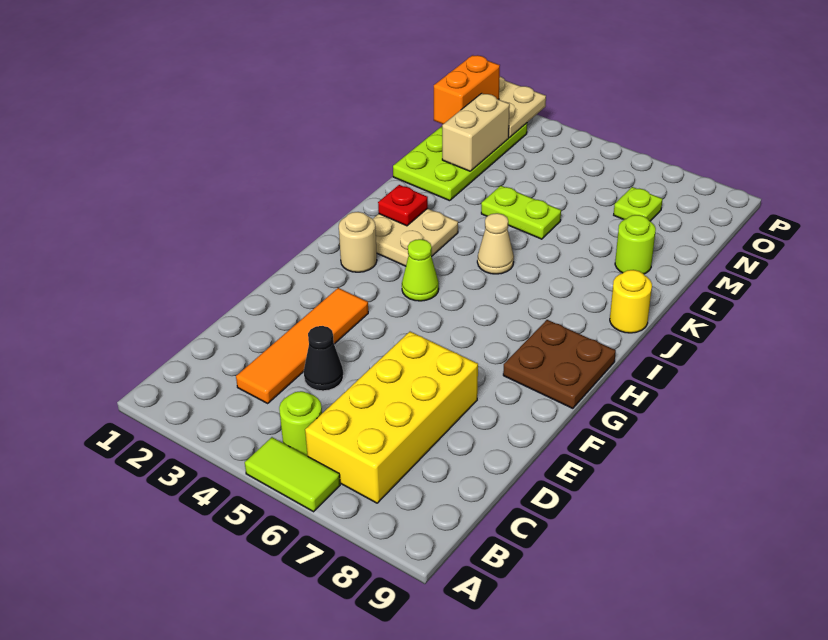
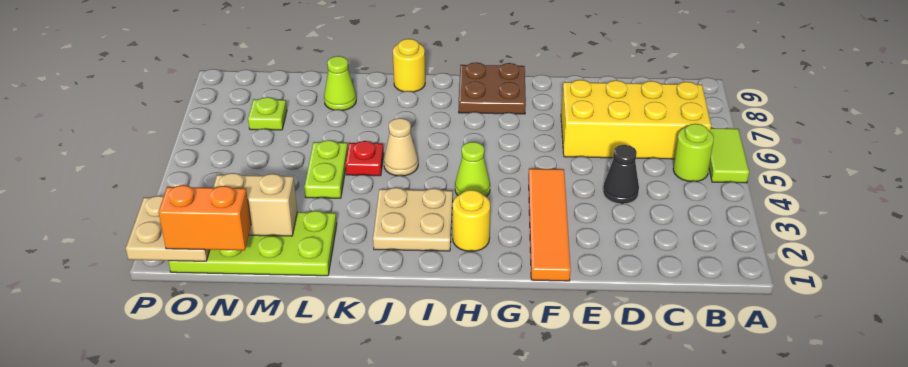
orange tile C3:F3 level 1 -> orange tile F1:F4 level 1
tan round brick H2 level 1 -> yellow round brick H2 level 1
red plate J2 level 2 -> red plate K5 level 1
lime round brick L8 level 1 -> lime cone L8 level 1

